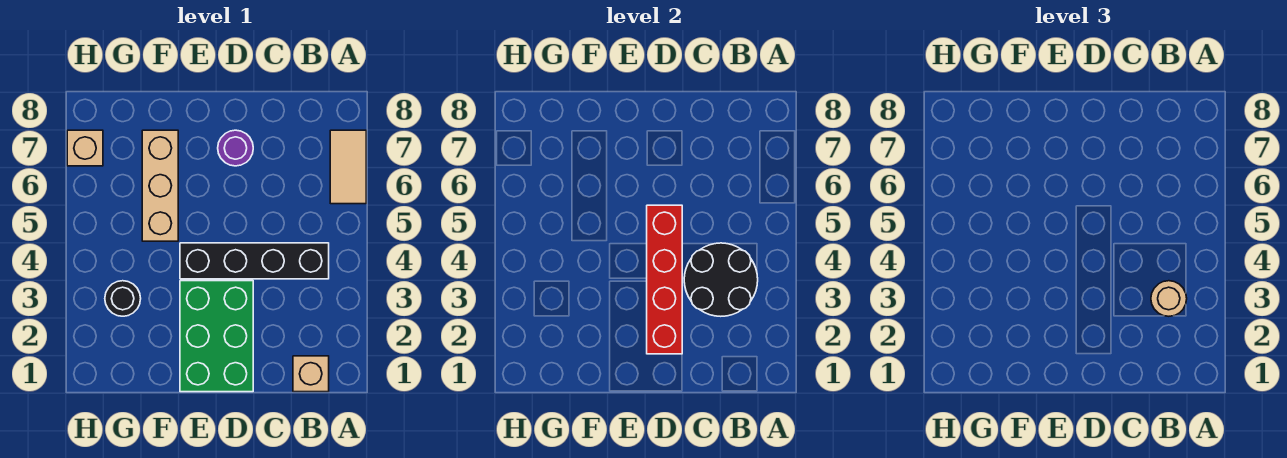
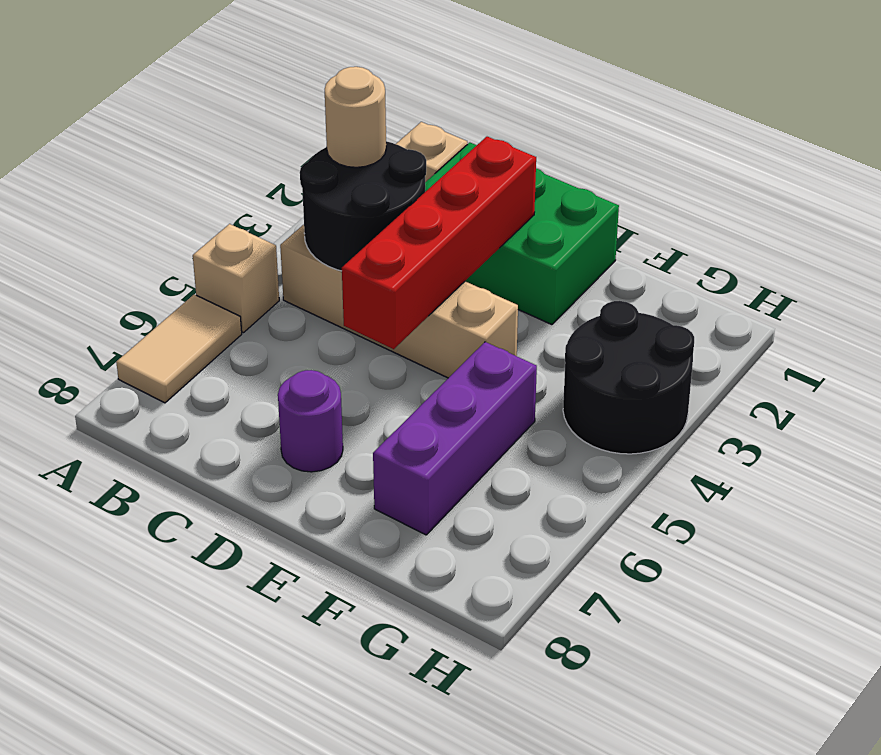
black brick B4:E4 level 1 -> tan brick B4:E4 level 1
green brick D1:E3 level 1 -> green brick C1:E2 level 1
tan brick F5:F7 level 1 -> purple brick F5:F7 level 1
black round brick G3 level 1 -> black round brick G3:H4 level 1
tan brick H7 level 1 -> tan brick A5 level 1

